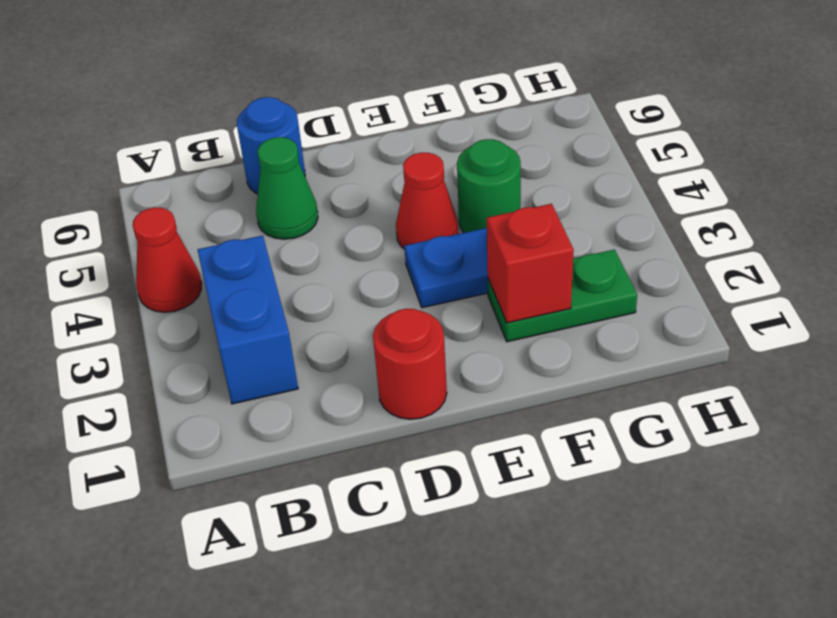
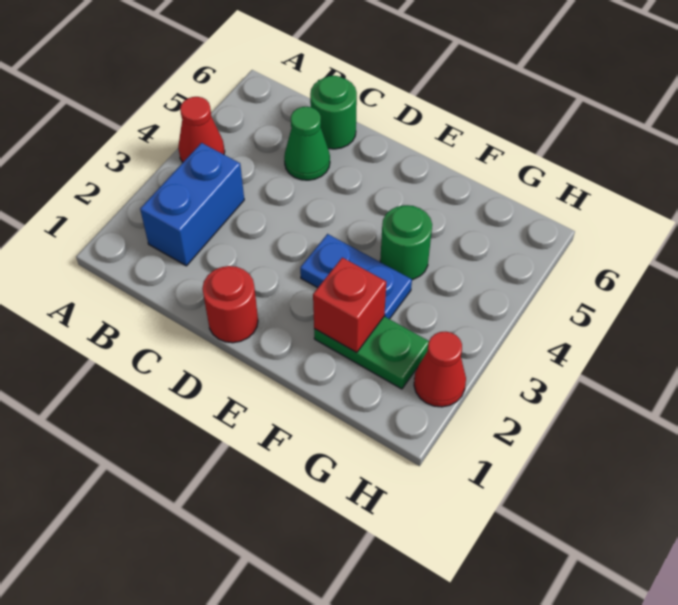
blue round brick C6 level 1 -> green round brick C6 level 1
red cone E4 level 1 -> red cone H2 level 1

